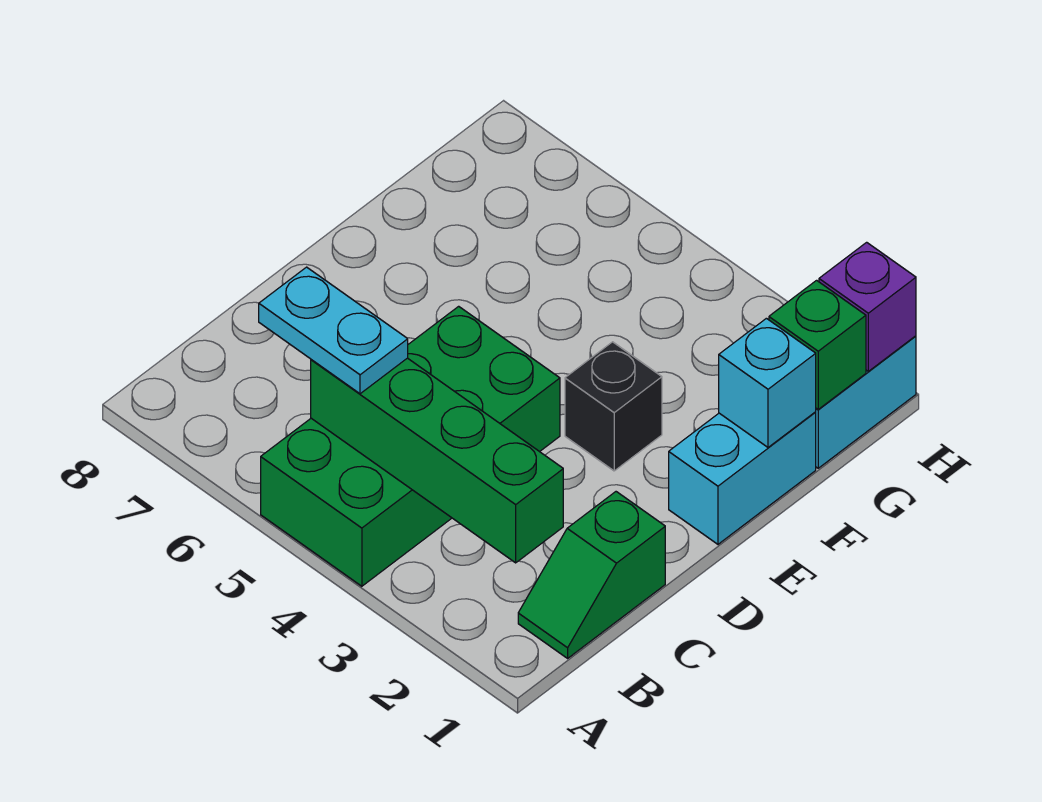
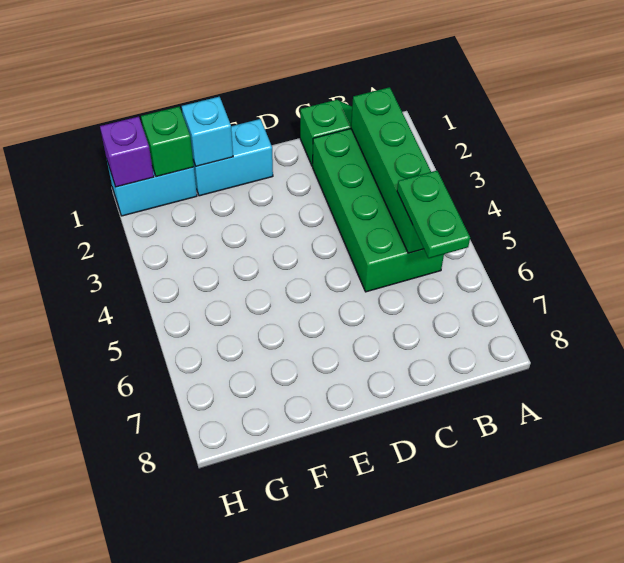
green brick A4:D5 level 1 -> green brick B2:C5 level 1
cyan plate B5:B6 level 3 -> green plate B5:B6 level 3
black brick E3 level 1 -> none

